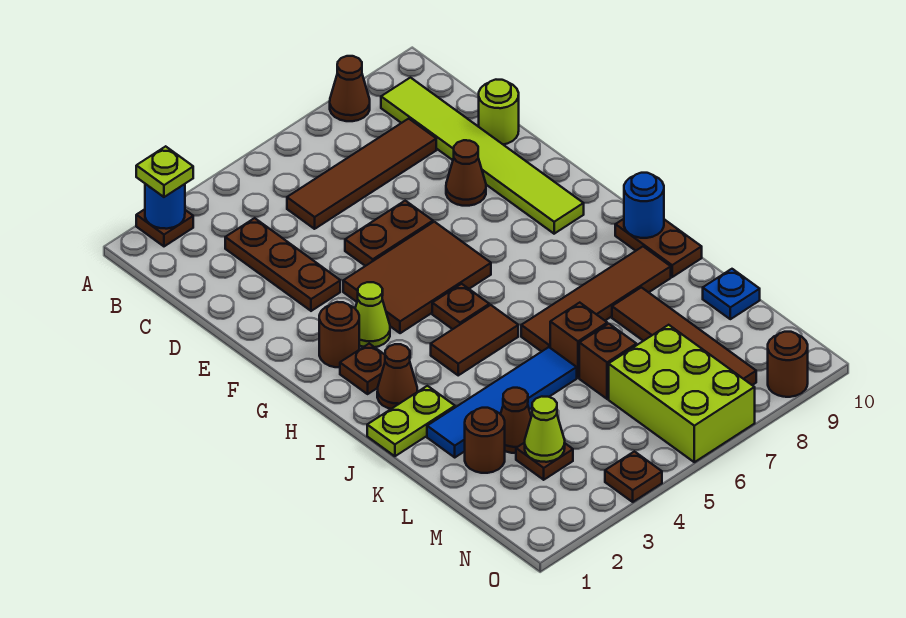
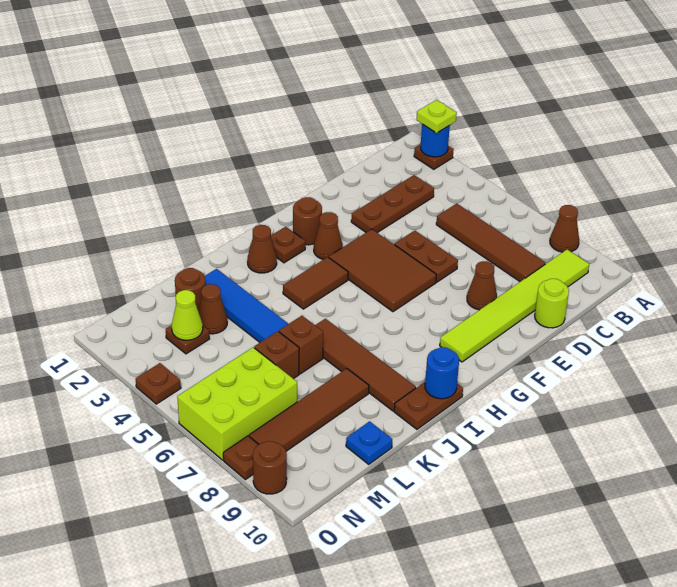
lime cone G3 level 1 -> brown cone G3 level 1
brown plate H5 level 1 -> brown plate O8 level 1
brown tile I4:I5 level 1 -> brown tile H4:I4 level 1
lime plate J1:J2 level 1 -> none

